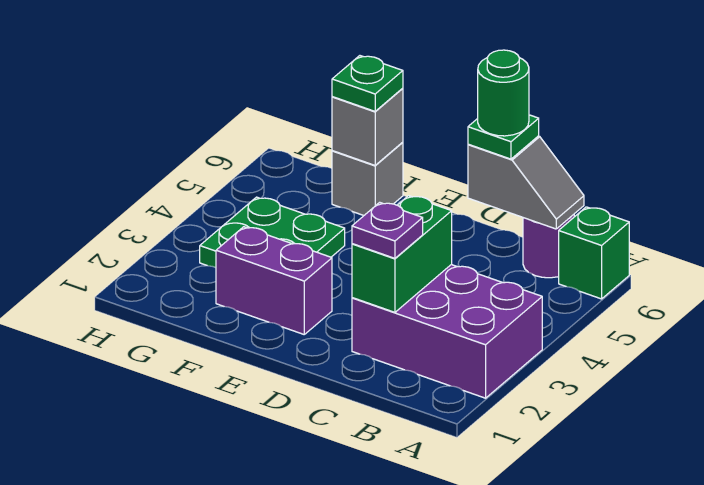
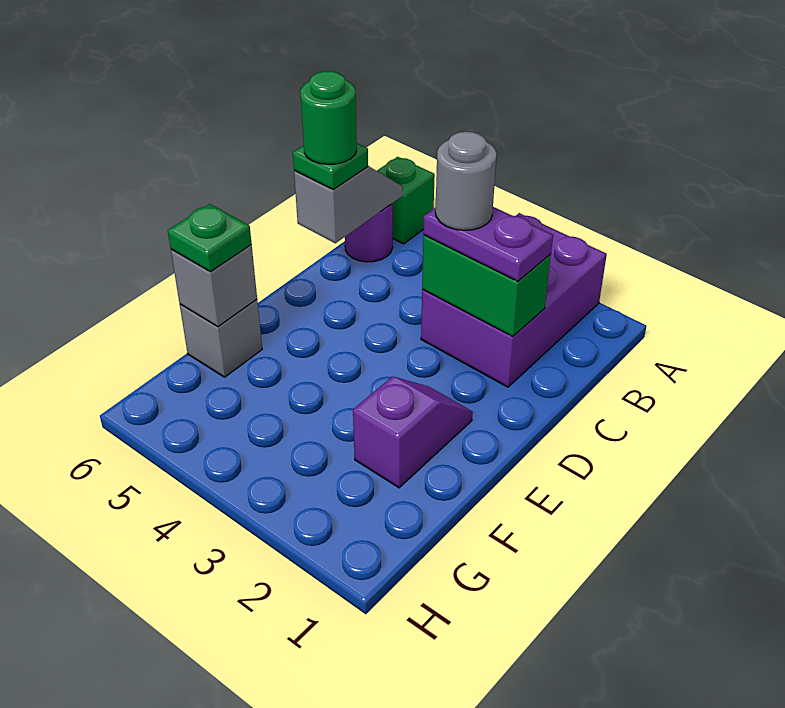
purple plate C2 level 3 -> purple plate C2:C3 level 3
none -> grey round brick C3 level 4
purple brick E2:F2 level 1 -> purple slope E2:F2 level 1 top F
green plate F3:G4 level 1 -> none

